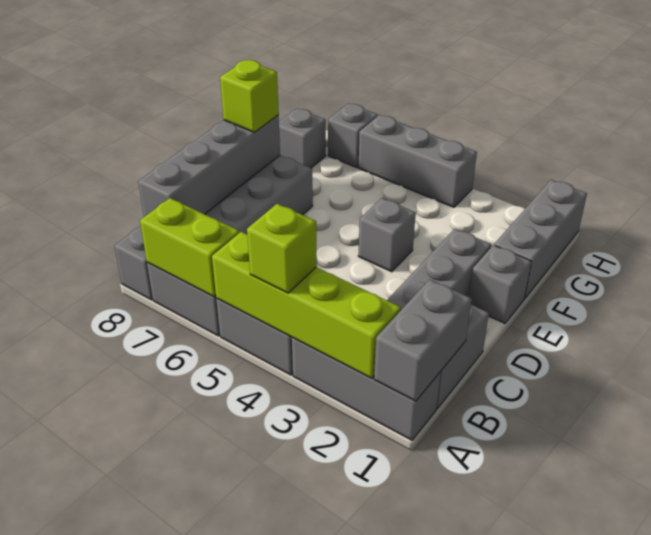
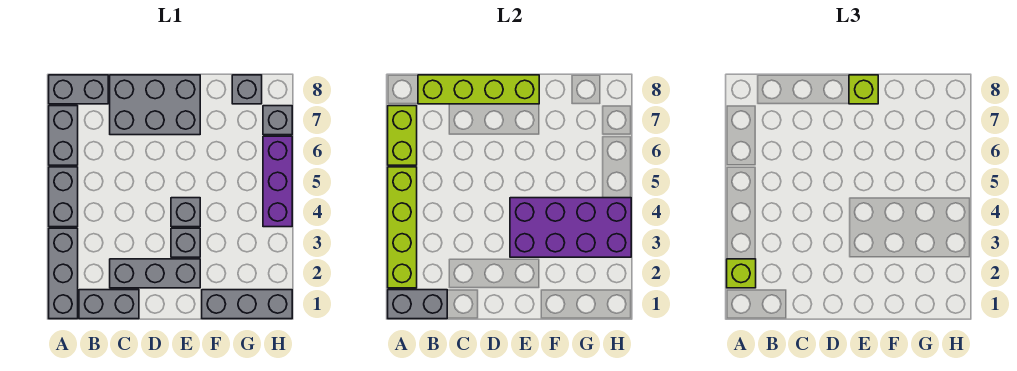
lime brick A4 level 3 -> lime brick A2 level 3
grey brick B8:E8 level 2 -> lime brick B8:E8 level 2
grey brick E1 level 1 -> grey brick E3 level 1
none -> purple brick E3:H4 level 2
grey brick H4:H6 level 1 -> purple brick H4:H6 level 1

